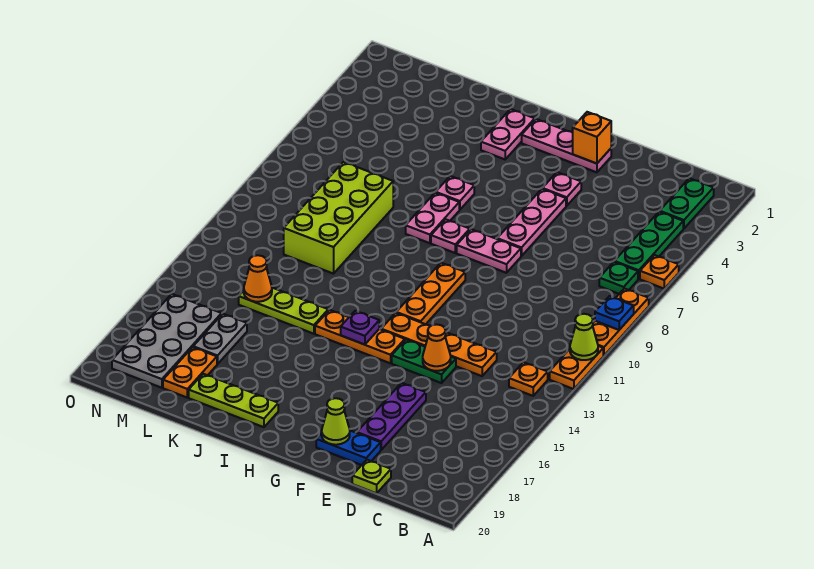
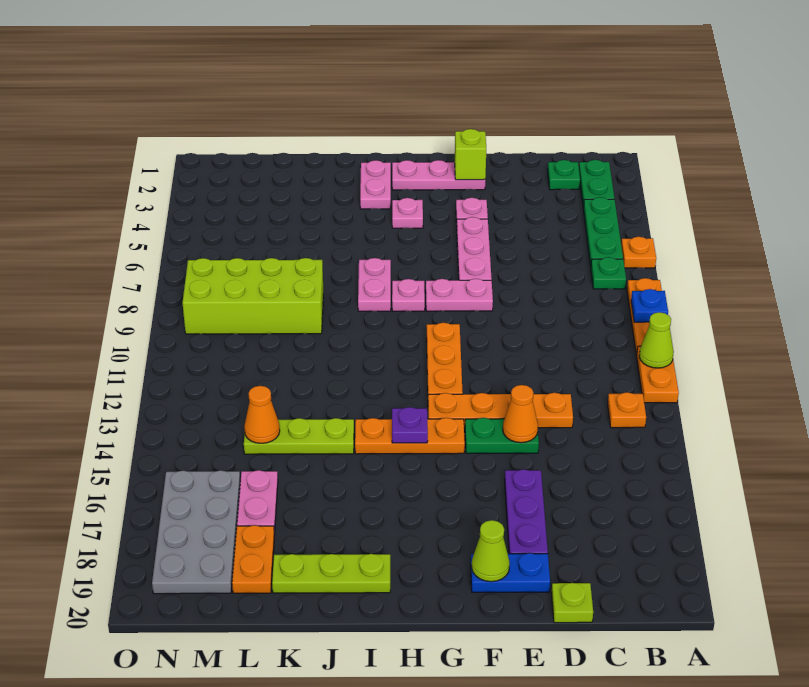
none -> green plate C2 level 1
orange brick F2 level 2 -> lime brick F2 level 2
pink plate I6 level 1 -> pink plate H4 level 1
lime brick K8:L11 level 1 -> lime brick K8:N9 level 1
grey plate L16:L17 level 1 -> pink plate L16:L17 level 1

